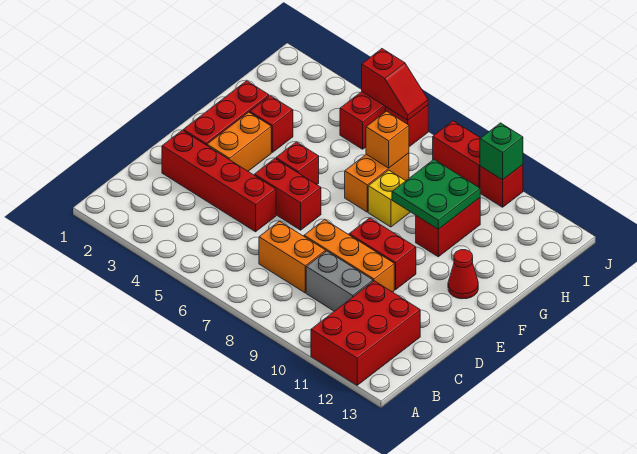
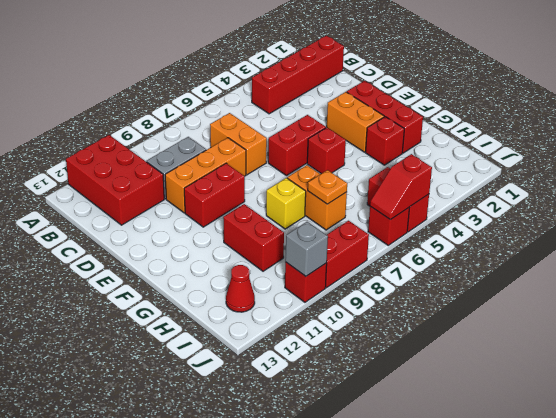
orange brick C7:C8 level 1 -> orange brick C7:D7 level 1
red brick D2:D5 level 1 -> red brick B1:B4 level 1
red cone F12 level 1 -> red cone I12 level 1
green plate G9:H10 level 2 -> none
orange brick H7 level 2 -> orange plate H7 level 2
green brick J10 level 2 -> grey brick J10 level 2

